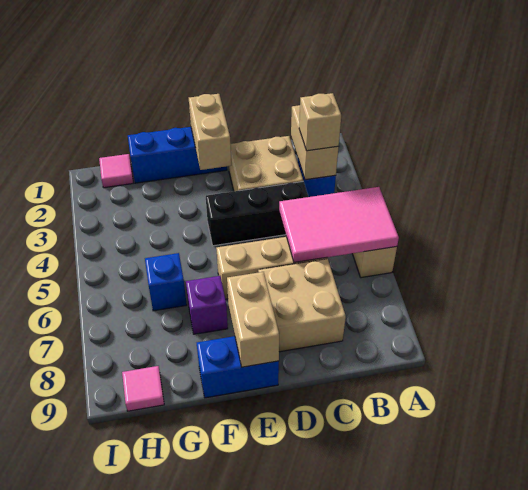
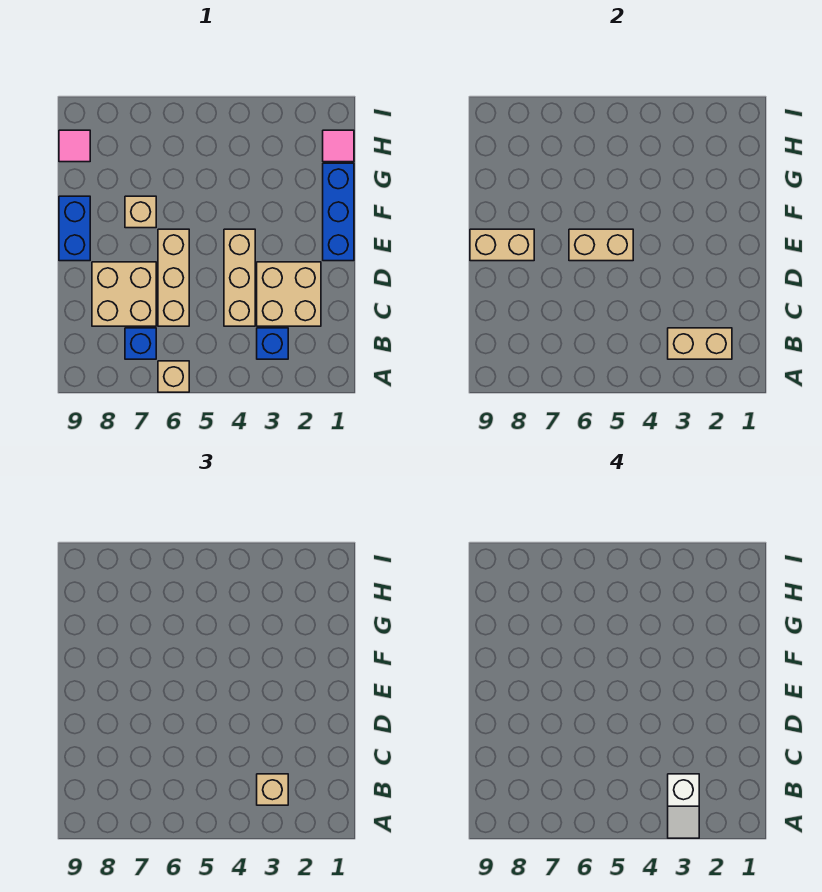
none -> white slope A3:B3 level 4 top B
pink tile A5:C6 level 2 -> none
black brick C4:E4 level 1 -> tan brick C4:E4 level 1
tan brick E1:E2 level 2 -> tan brick E5:E6 level 2
purple brick F7 level 1 -> tan brick F7 level 1
blue brick G6 level 1 -> blue brick B7 level 1

